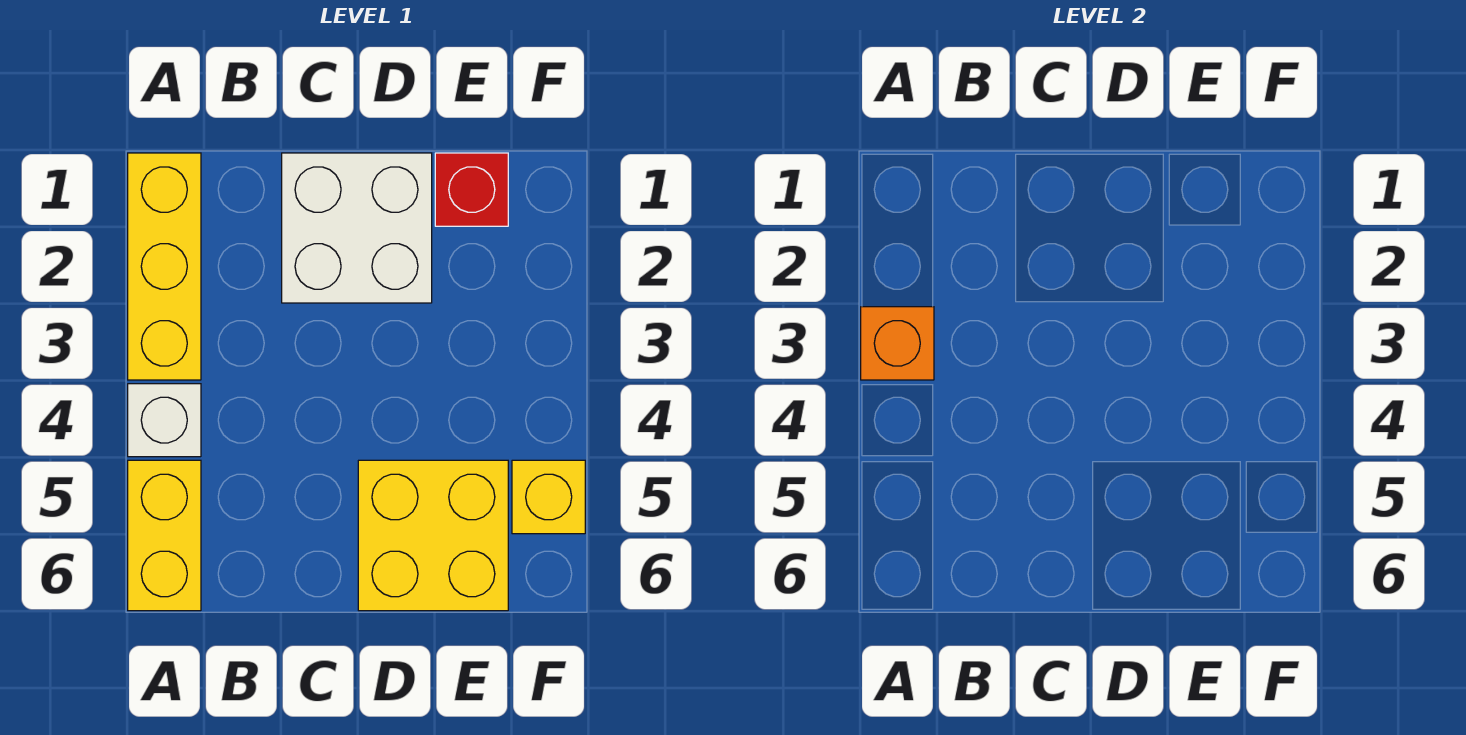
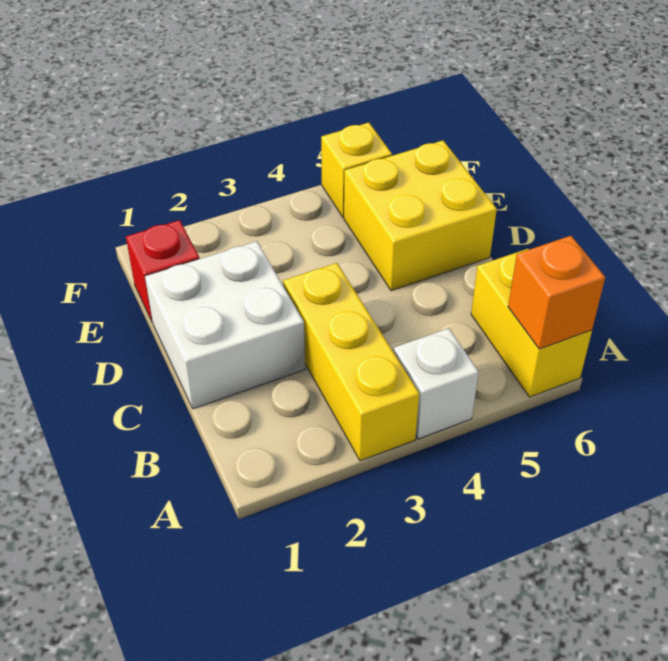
yellow brick A1:A3 level 1 -> yellow brick A3:C3 level 1
orange brick A3 level 2 -> orange brick A6 level 2
yellow brick A5:A6 level 1 -> yellow brick A6:B6 level 1

